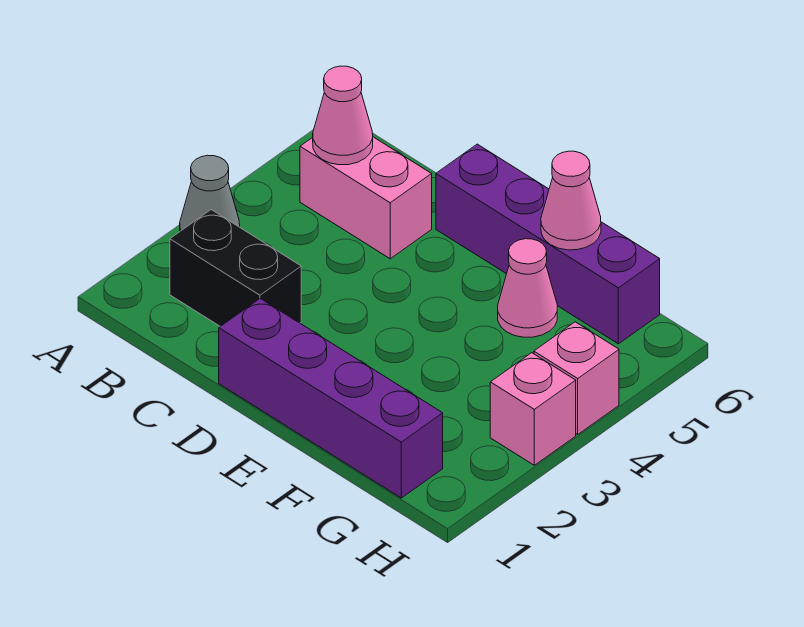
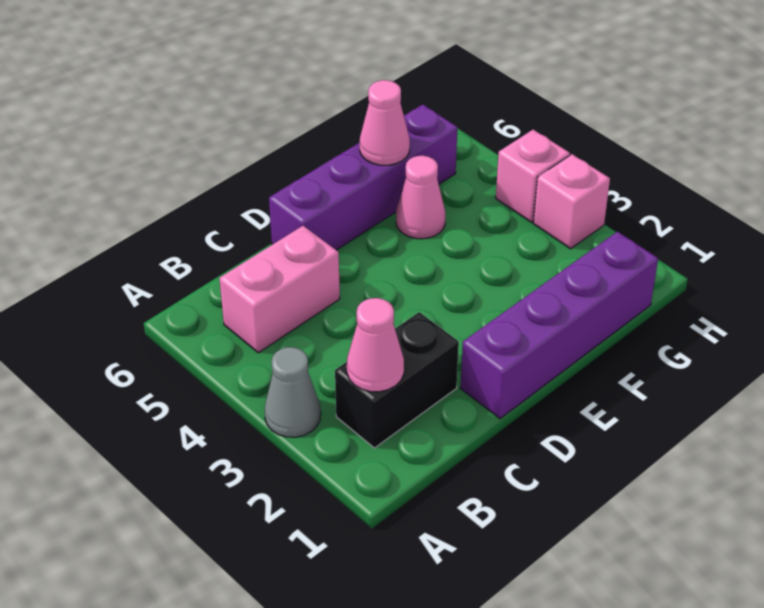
pink cone B5 level 2 -> pink cone B2 level 2

